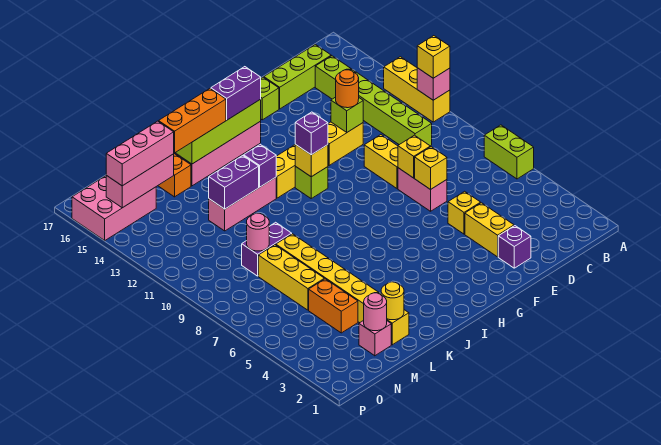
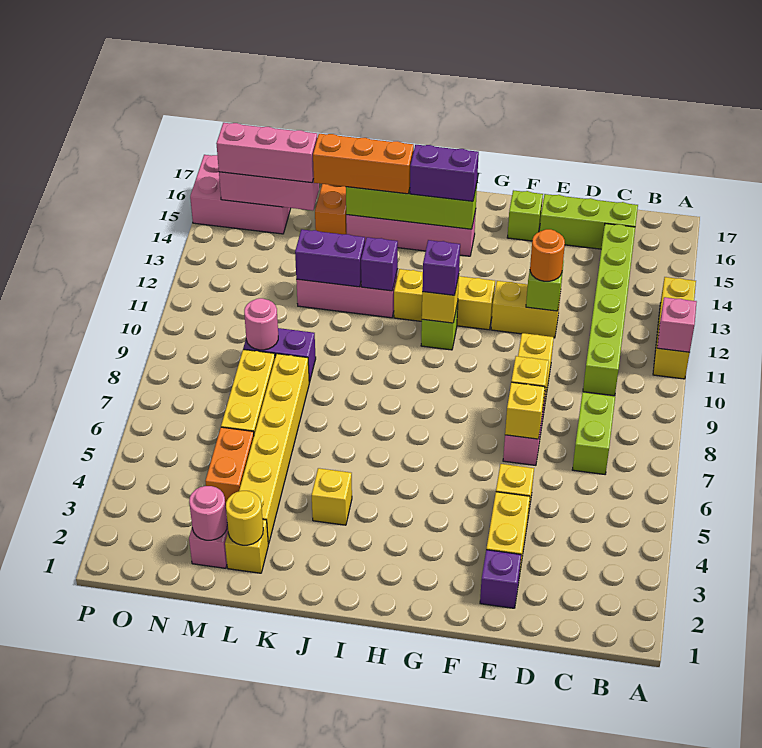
lime brick A6:A7 level 1 -> lime brick C7:C8 level 1
yellow brick A11 level 3 -> yellow brick J4 level 1

